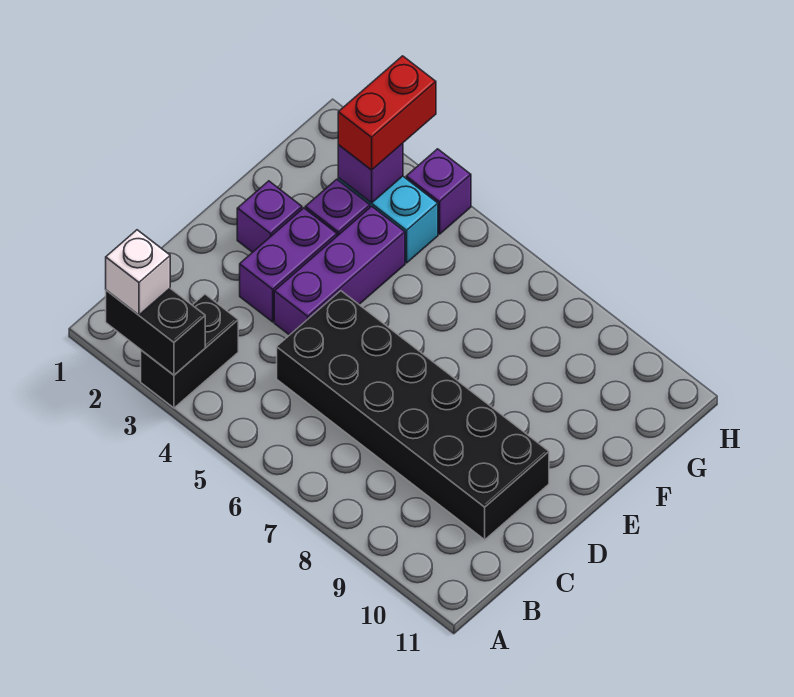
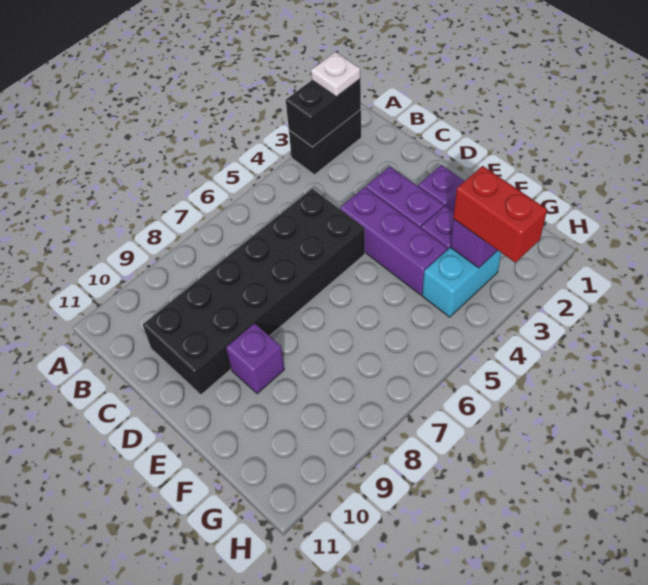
white brick A2 level 3 -> white plate A2 level 3
black brick A3:B3 level 1 -> black brick A2:A3 level 1
purple brick H4 level 1 -> purple brick E9 level 1

